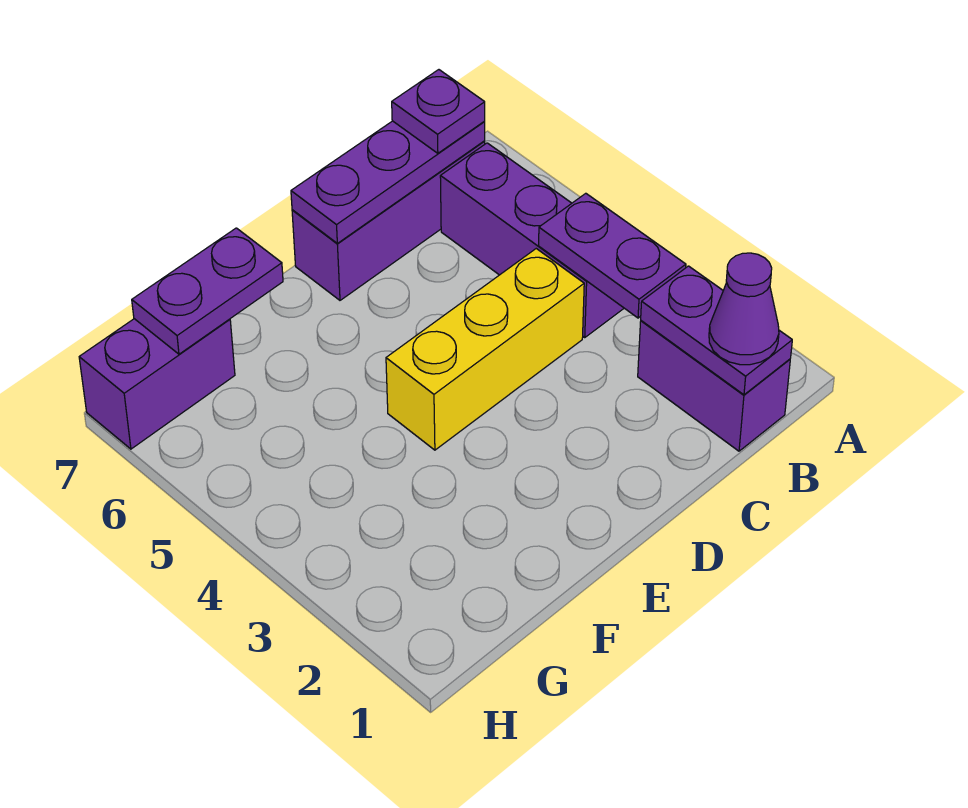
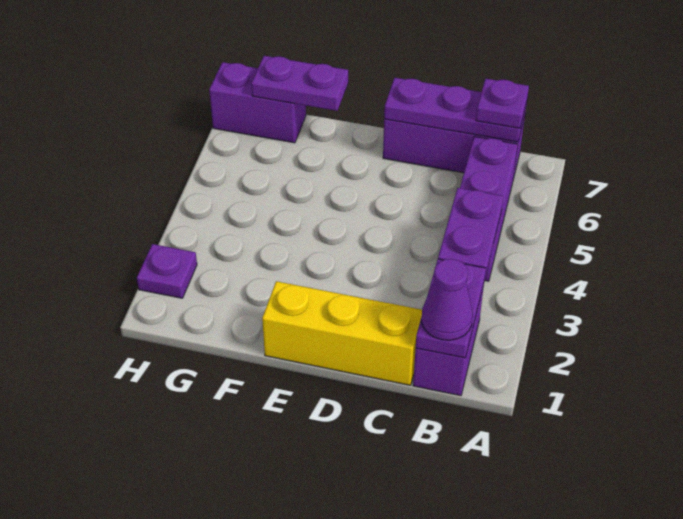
yellow brick C4:E4 level 1 -> yellow brick C1:E1 level 1
none -> purple plate H2 level 1

